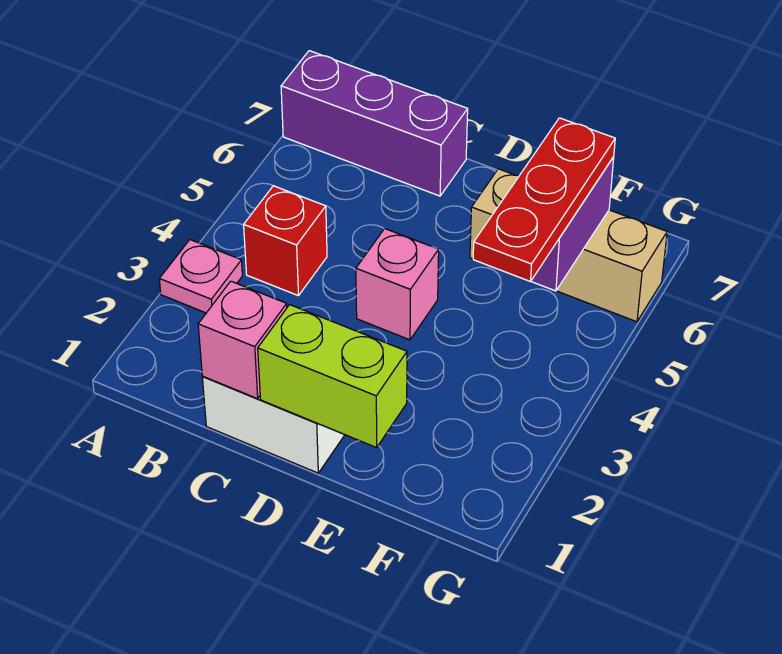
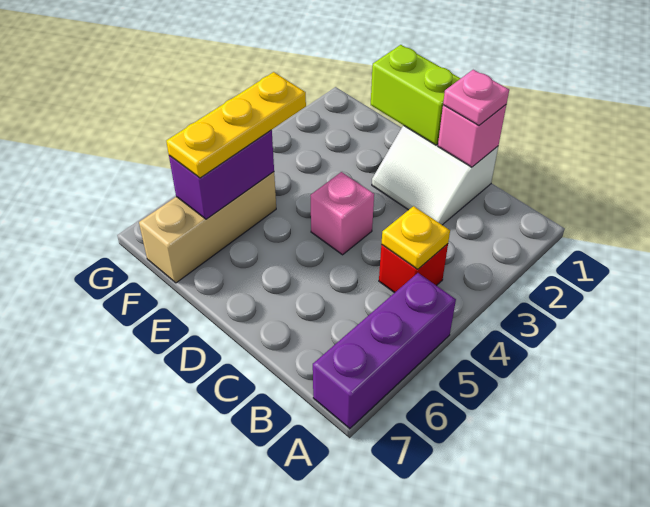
pink plate A3 level 1 -> pink plate C1 level 3
purple brick A7:C7 level 1 -> purple brick A5:A7 level 1
none -> yellow plate B4 level 2
tan brick E6:G6 level 1 -> tan brick F5:F7 level 1
red plate F4:F6 level 3 -> yellow plate F4:F6 level 3

